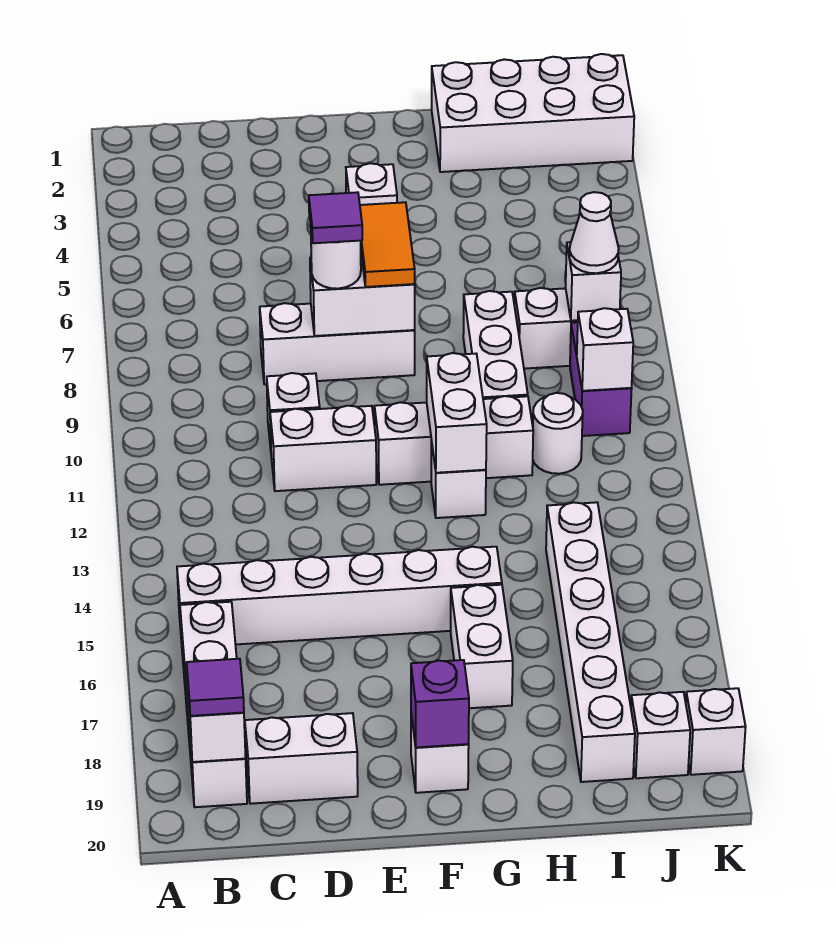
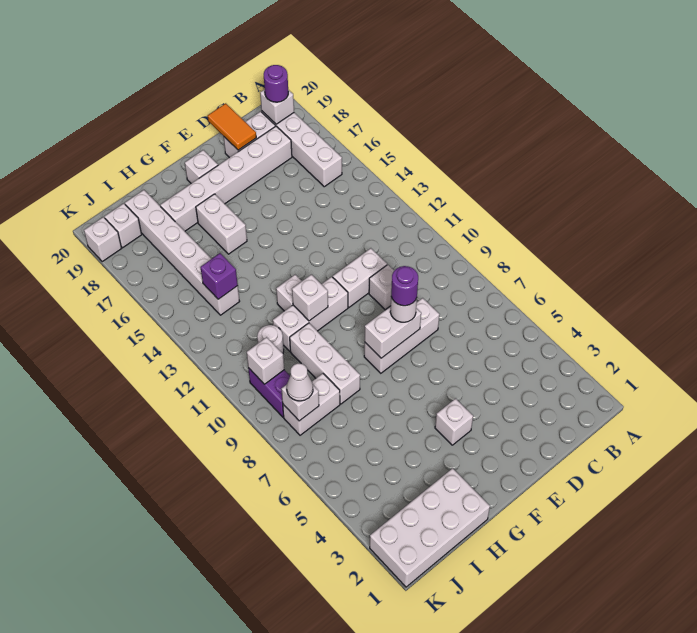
white brick B15:G15 level 1 -> white brick C18:H18 level 1
purple tile B19 level 3 -> purple round brick B19 level 3
purple tile E8 level 4 -> purple round brick E8 level 4
orange tile F7:F8 level 3 -> orange tile D19:D20 level 2
purple brick F19 level 2 -> purple brick I14 level 2
white brick G11:G12 level 2 -> white brick G11 level 2

